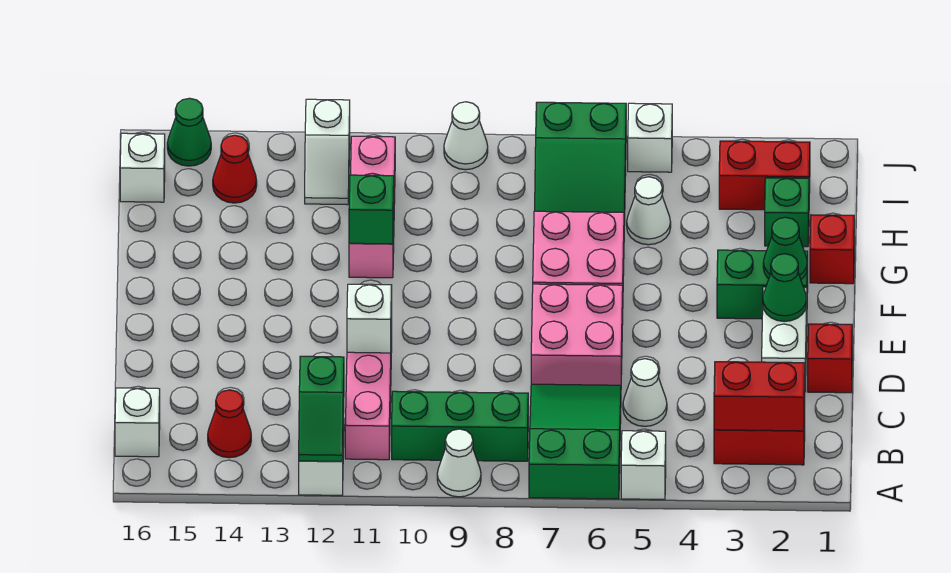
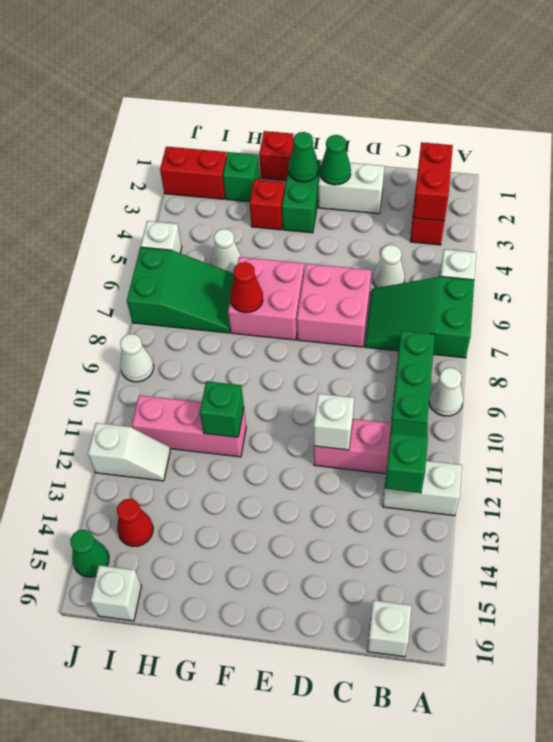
green slope A12:B12 level 2 top B -> green slope B11:B12 level 2 top 12
red cone B14 level 1 -> red cone G7 level 2
red brick D1 level 1 -> red brick G3 level 1
red brick I2:I3 level 1 -> red brick I2:J2 level 1

